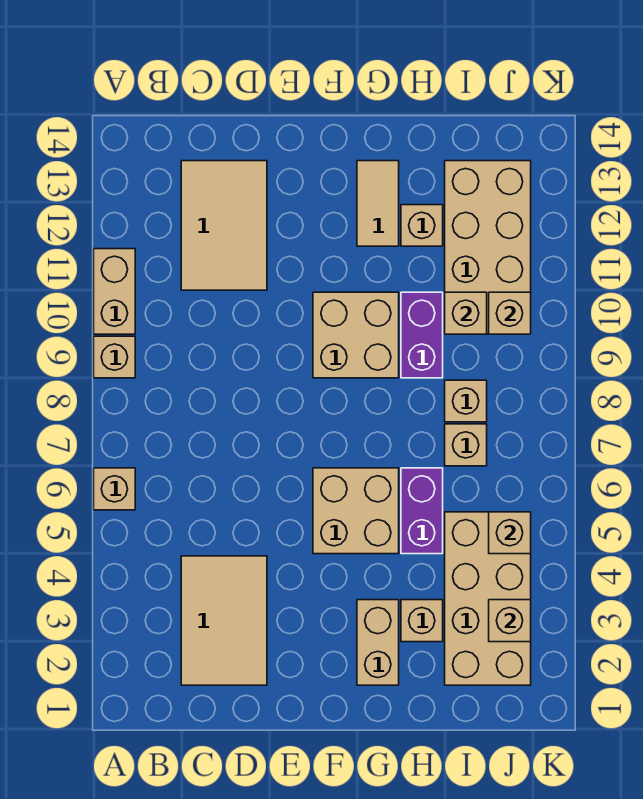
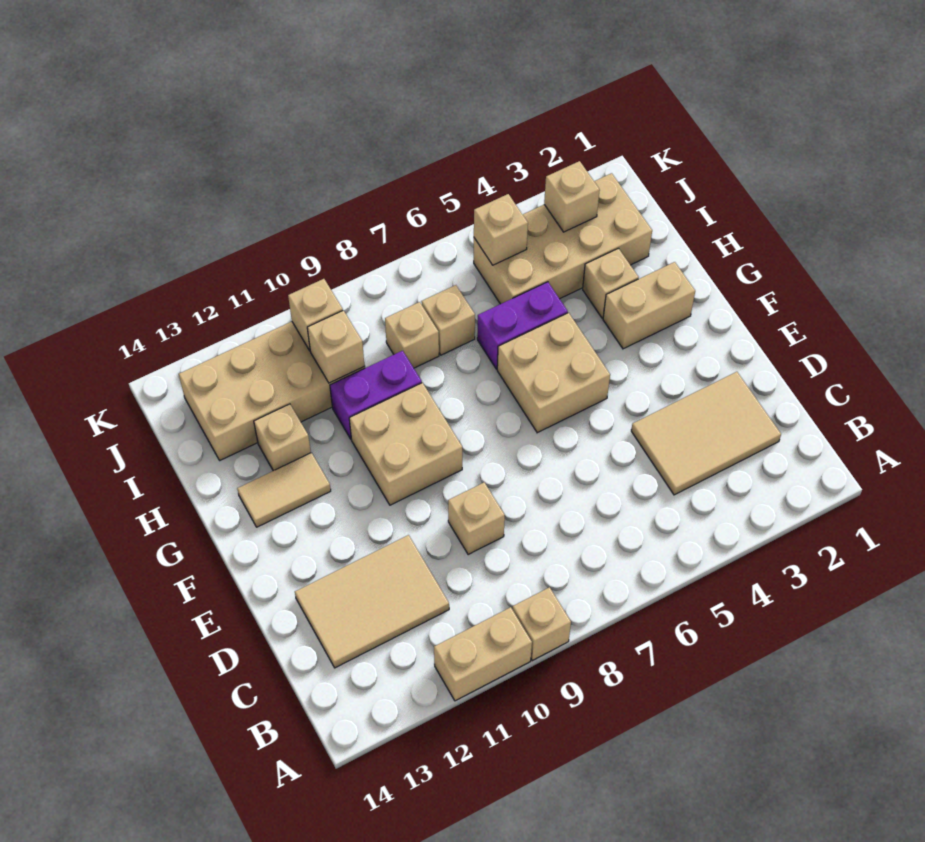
tan brick A6 level 1 -> tan brick D9 level 1

